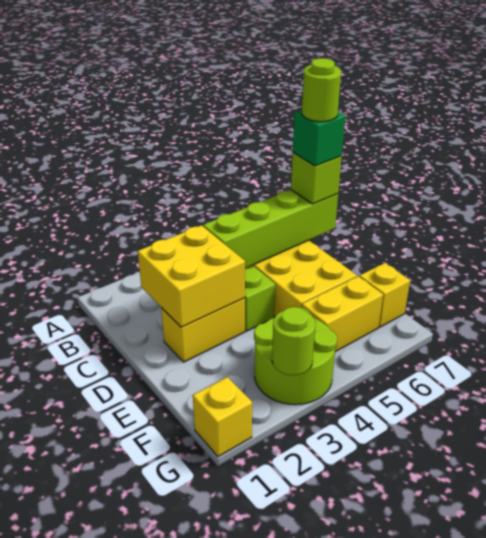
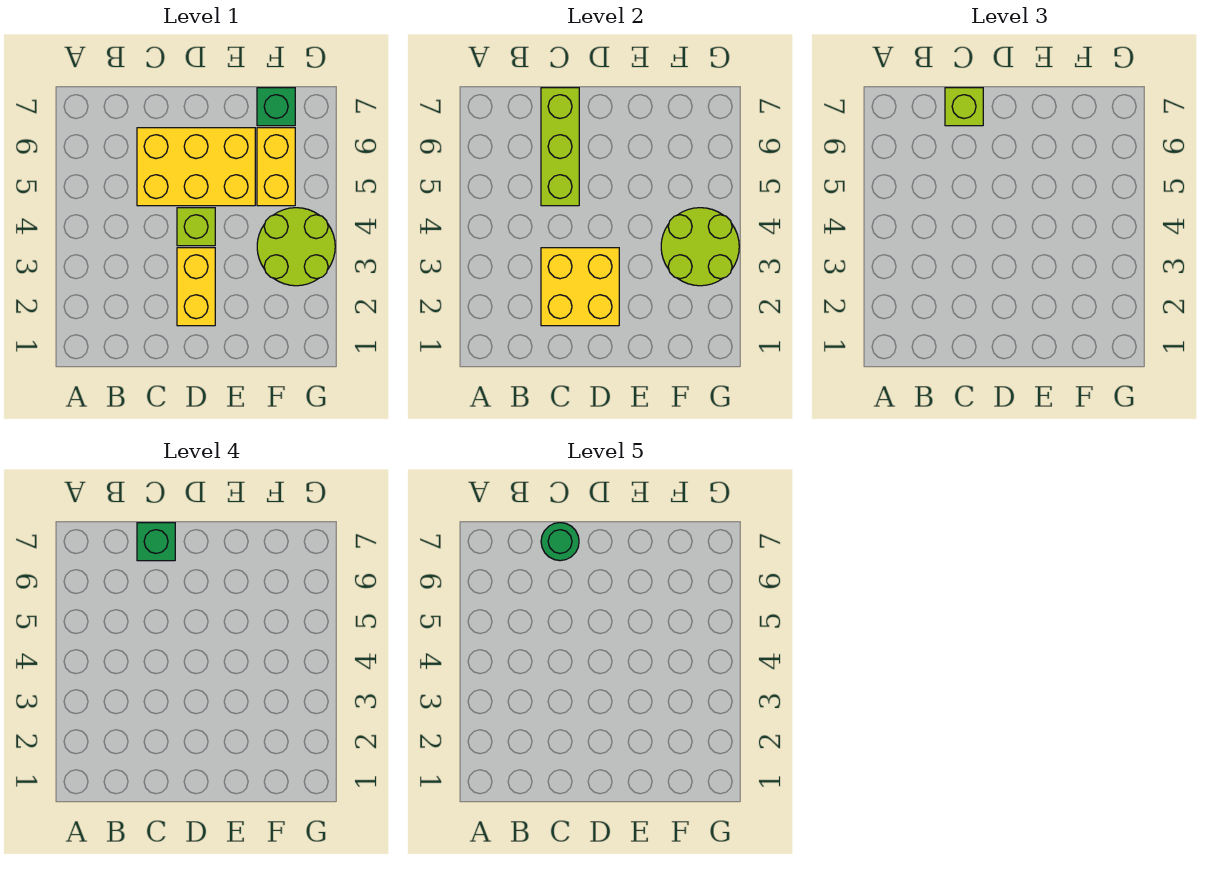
lime brick C4:C7 level 2 -> lime brick C5:C7 level 2
lime round brick C7 level 5 -> green round brick C7 level 5
yellow brick F7 level 1 -> green brick F7 level 1
yellow brick G1 level 1 -> none
lime round brick G3 level 2 -> lime round brick F3:G4 level 2

